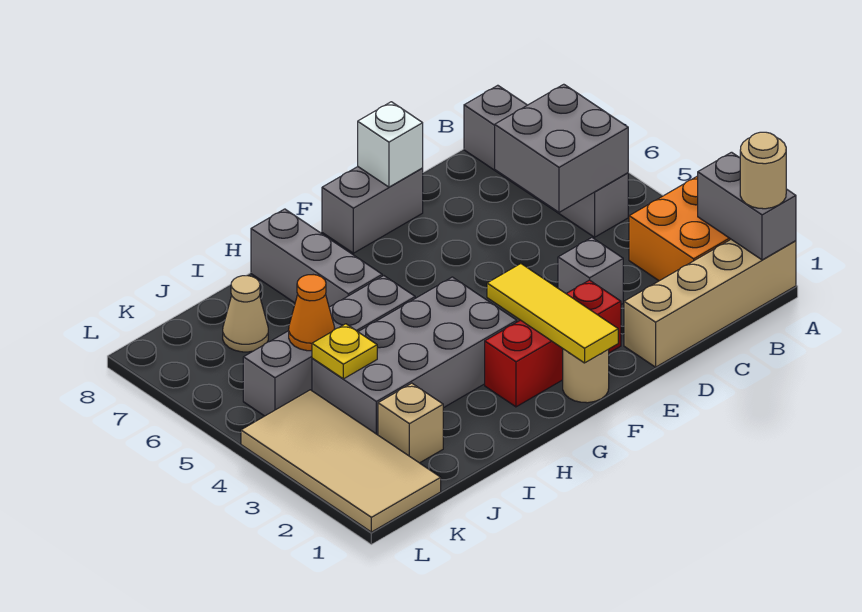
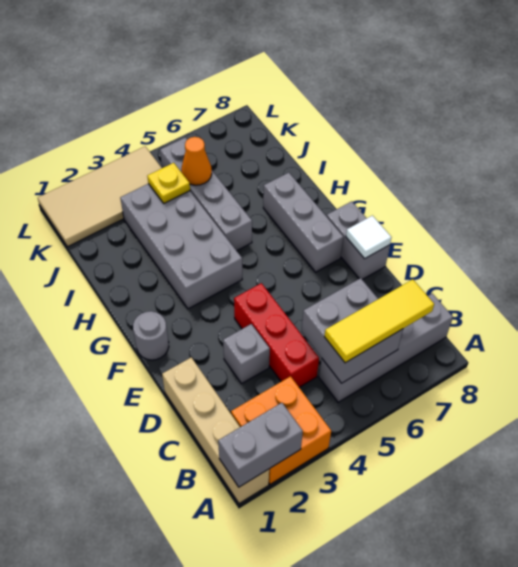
tan round brick A1 level 3 -> none
red brick E2:G2 level 1 -> red brick C4:E4 level 1
white brick E8 level 2 -> white tile E8 level 2
tan round brick F1 level 1 -> grey round brick F1 level 1
yellow tile F1:F3 level 2 -> yellow tile B5:B7 level 3
grey brick H6:H8 level 1 -> grey brick F7:H7 level 1
tan brick J2 level 1 -> none
tan cone J7 level 1 -> none

